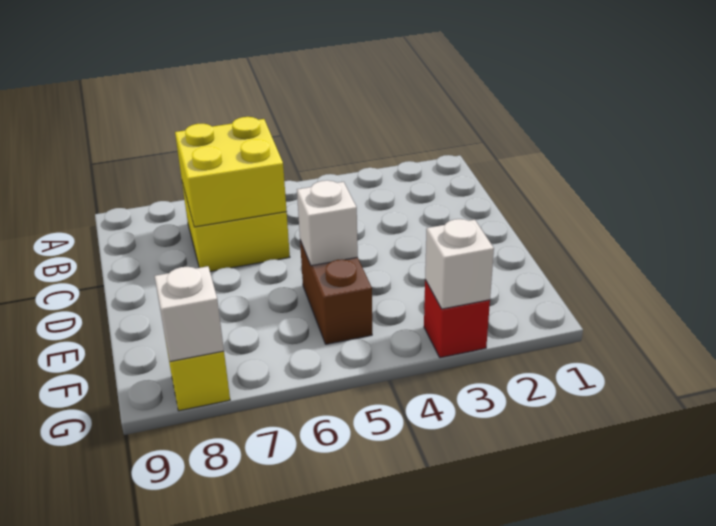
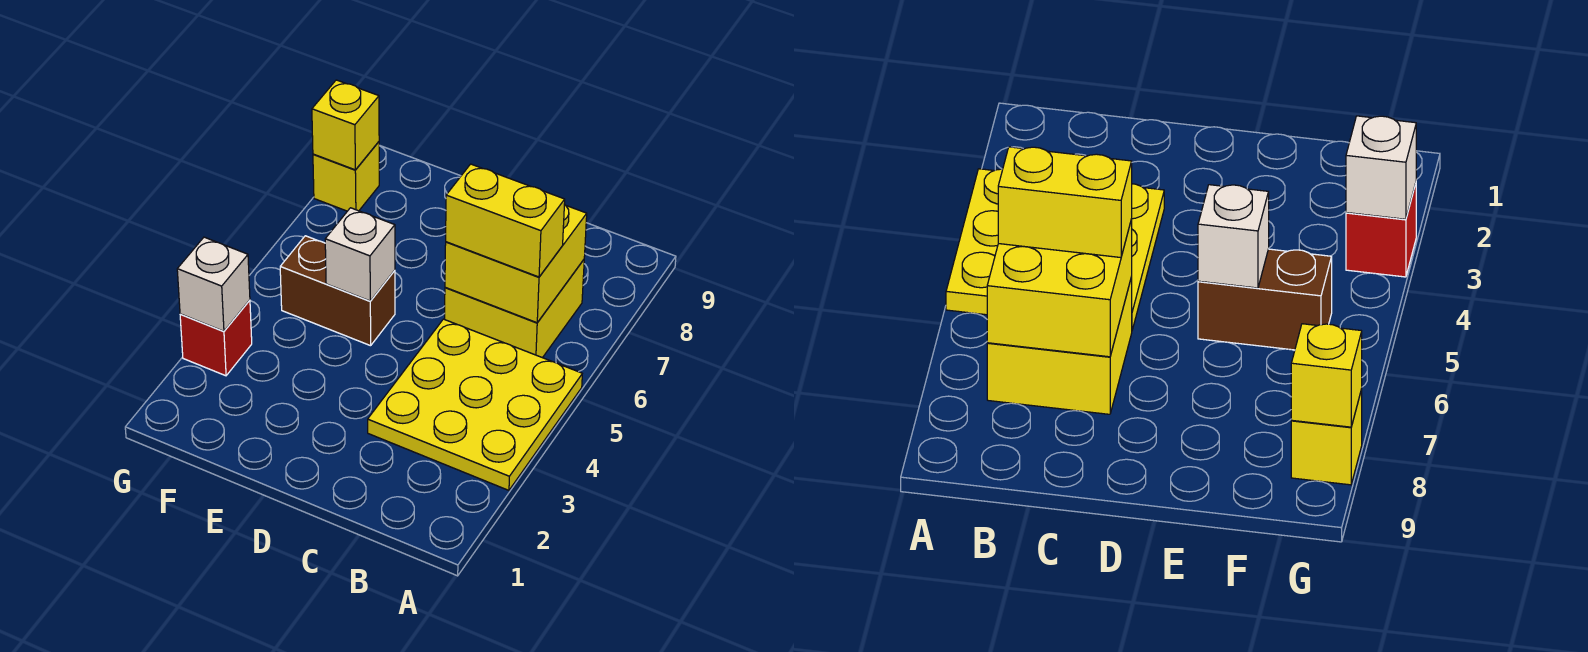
none -> yellow plate A3:C5 level 1
none -> yellow brick B6:C6 level 3
white brick G8 level 2 -> yellow brick G8 level 2

